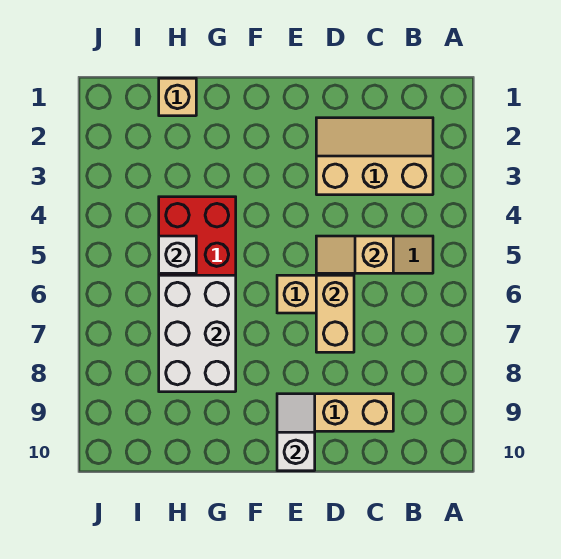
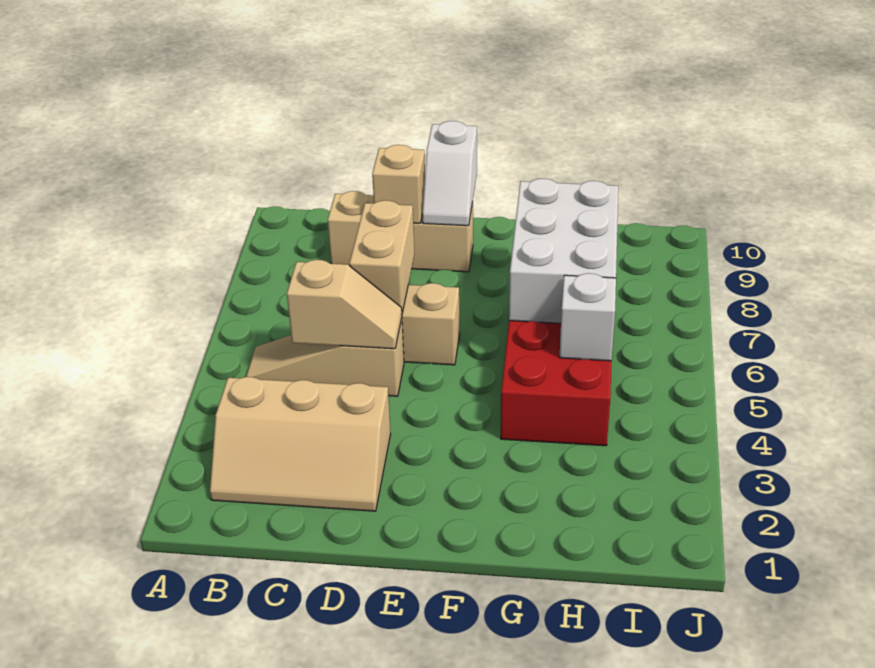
tan brick H1 level 1 -> tan brick D9 level 2

